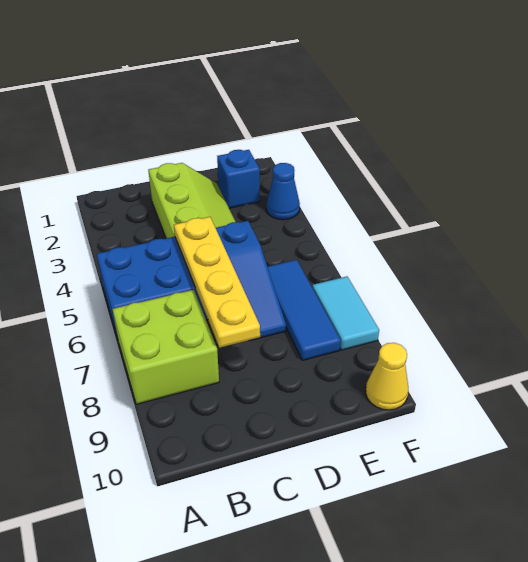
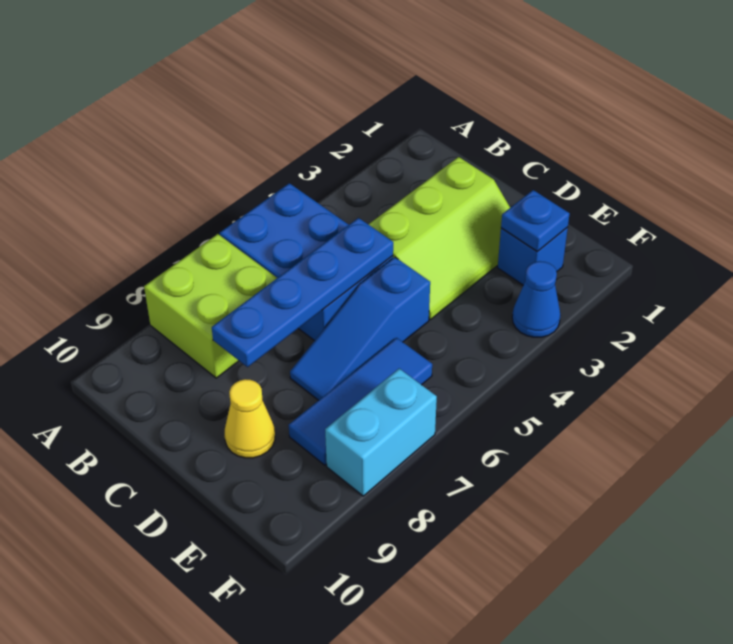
yellow plate C5:C8 level 2 -> blue plate C5:C8 level 2
none -> blue plate E2 level 2
cyan tile F7:F8 level 1 -> cyan brick F7:F8 level 1
yellow cone F10 level 1 -> yellow cone D9 level 1

